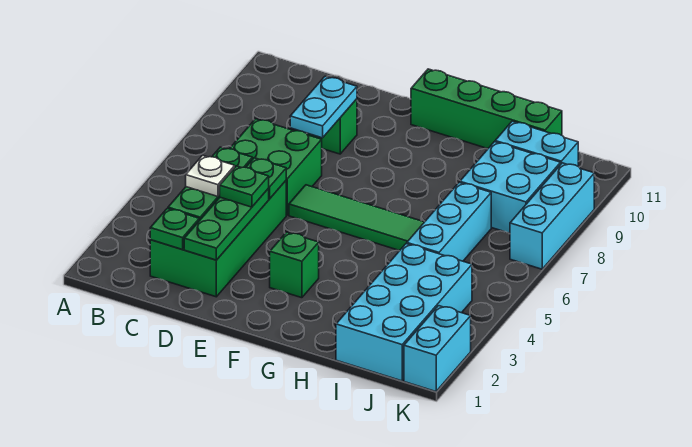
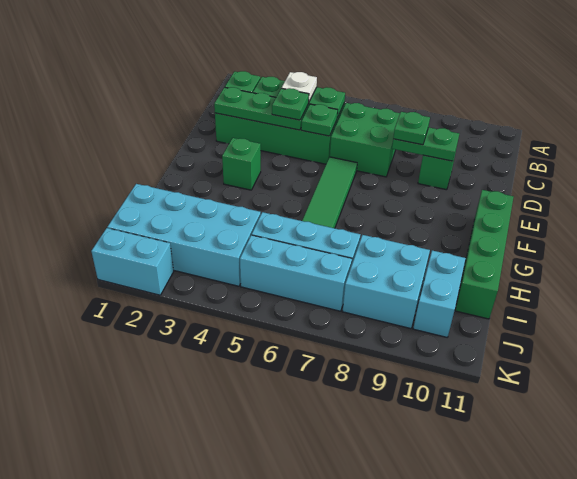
cyan plate D8:D9 level 2 -> green plate D8:D9 level 2
none -> green plate D8 level 3
cyan brick K7:K9 level 1 -> cyan brick J5:J7 level 1

